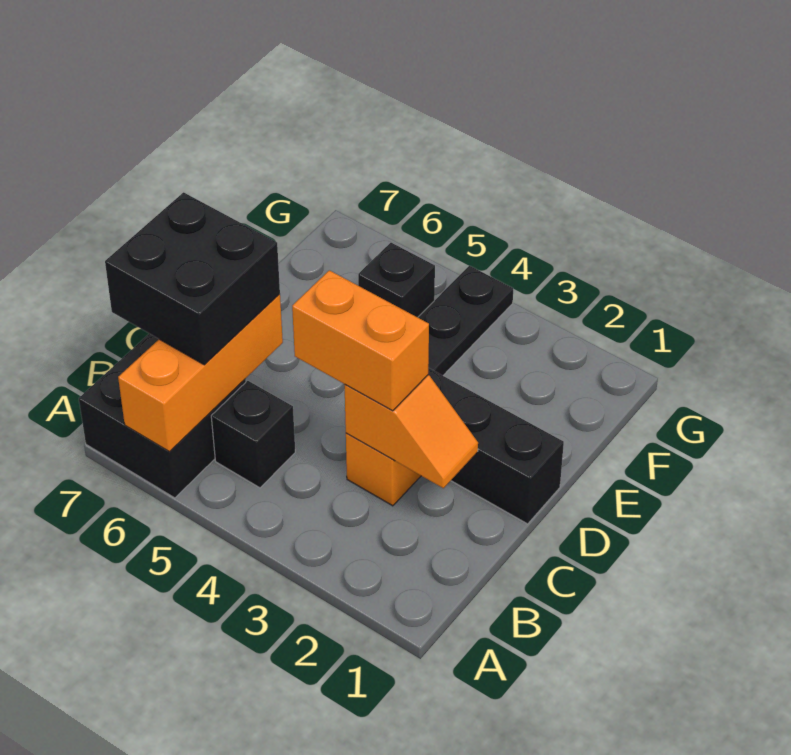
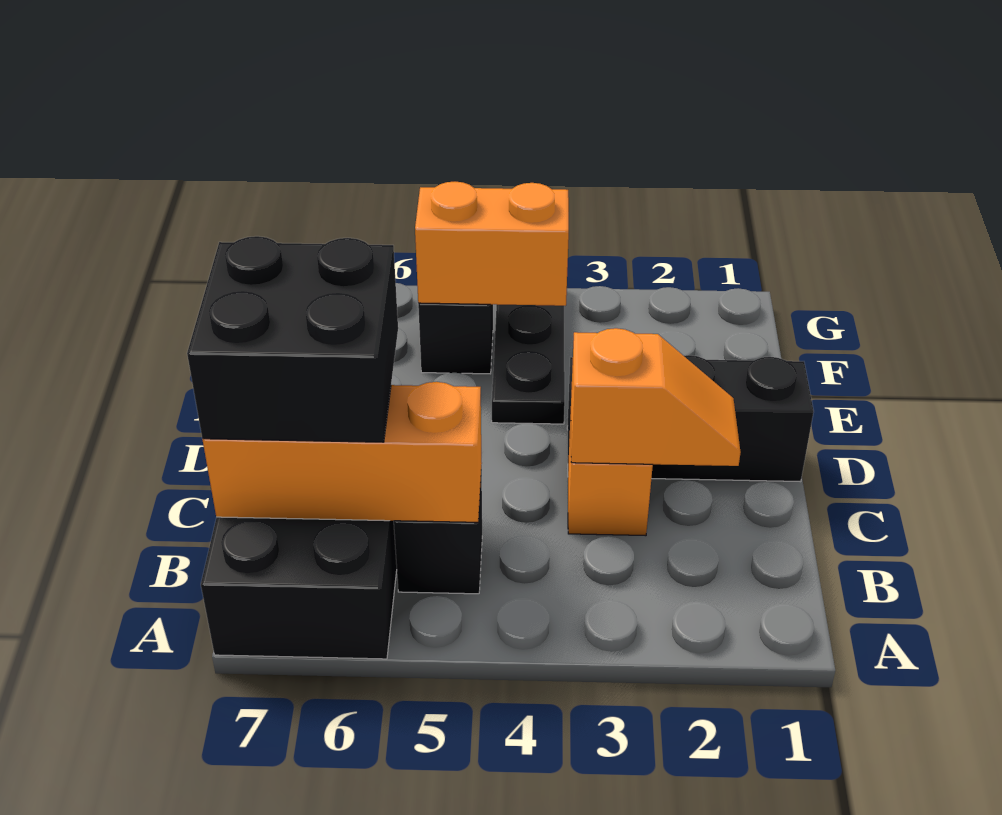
orange brick A6:C6 level 2 -> orange brick B5:B7 level 2
orange brick C3:C4 level 3 -> orange brick F4:F5 level 2

